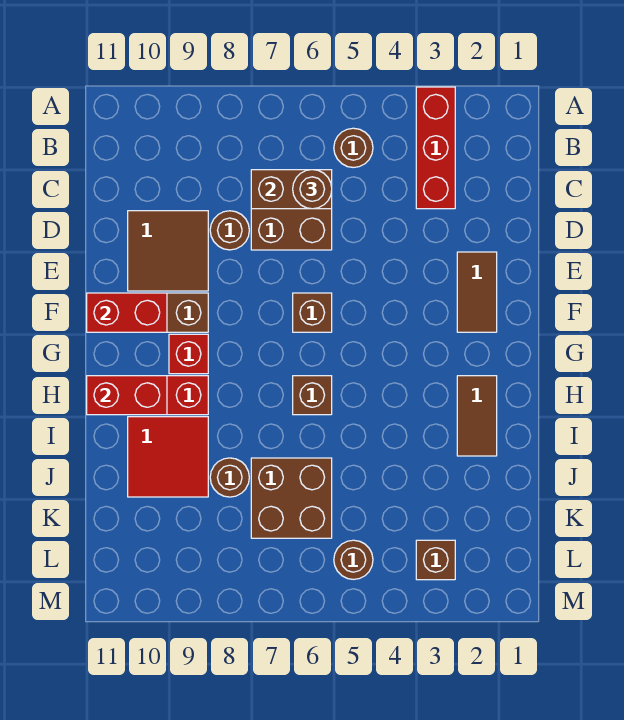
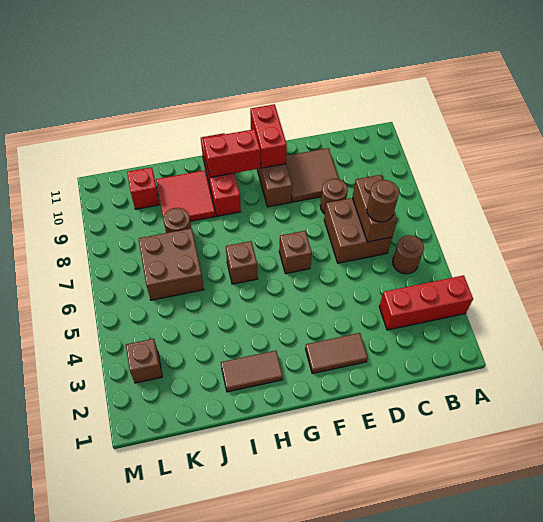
red brick G9 level 1 -> red brick K10 level 1
red brick H10:H11 level 2 -> red brick G10:H10 level 2
brown round brick L5 level 1 -> none

